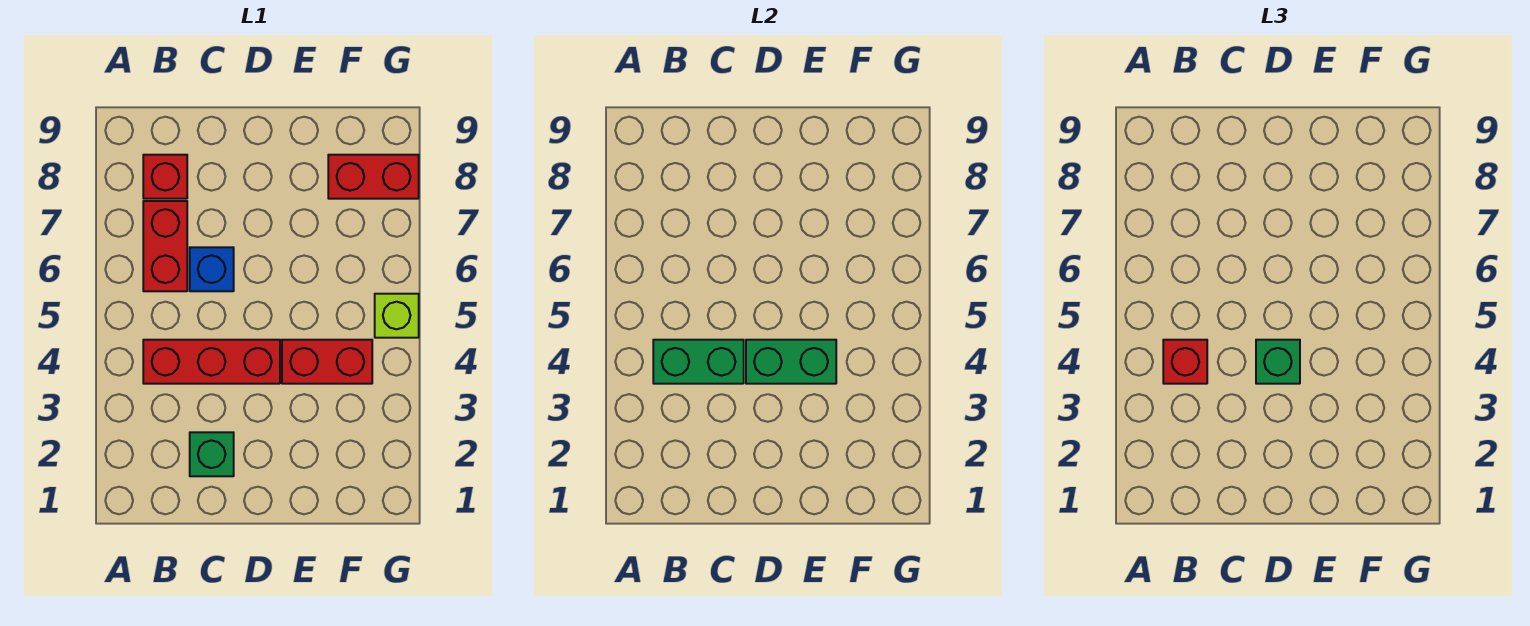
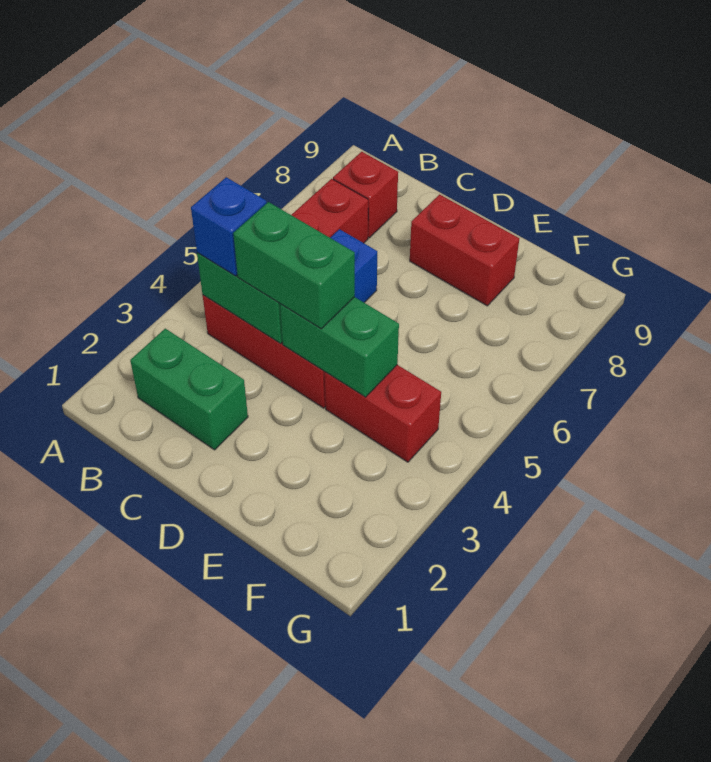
red brick B4 level 3 -> blue brick B4 level 3
green brick C2 level 1 -> green brick B2:C2 level 1
green brick D4 level 3 -> green brick C4:D4 level 3
red brick F8:G8 level 1 -> red brick D8:E8 level 1
lime brick G5 level 1 -> none

